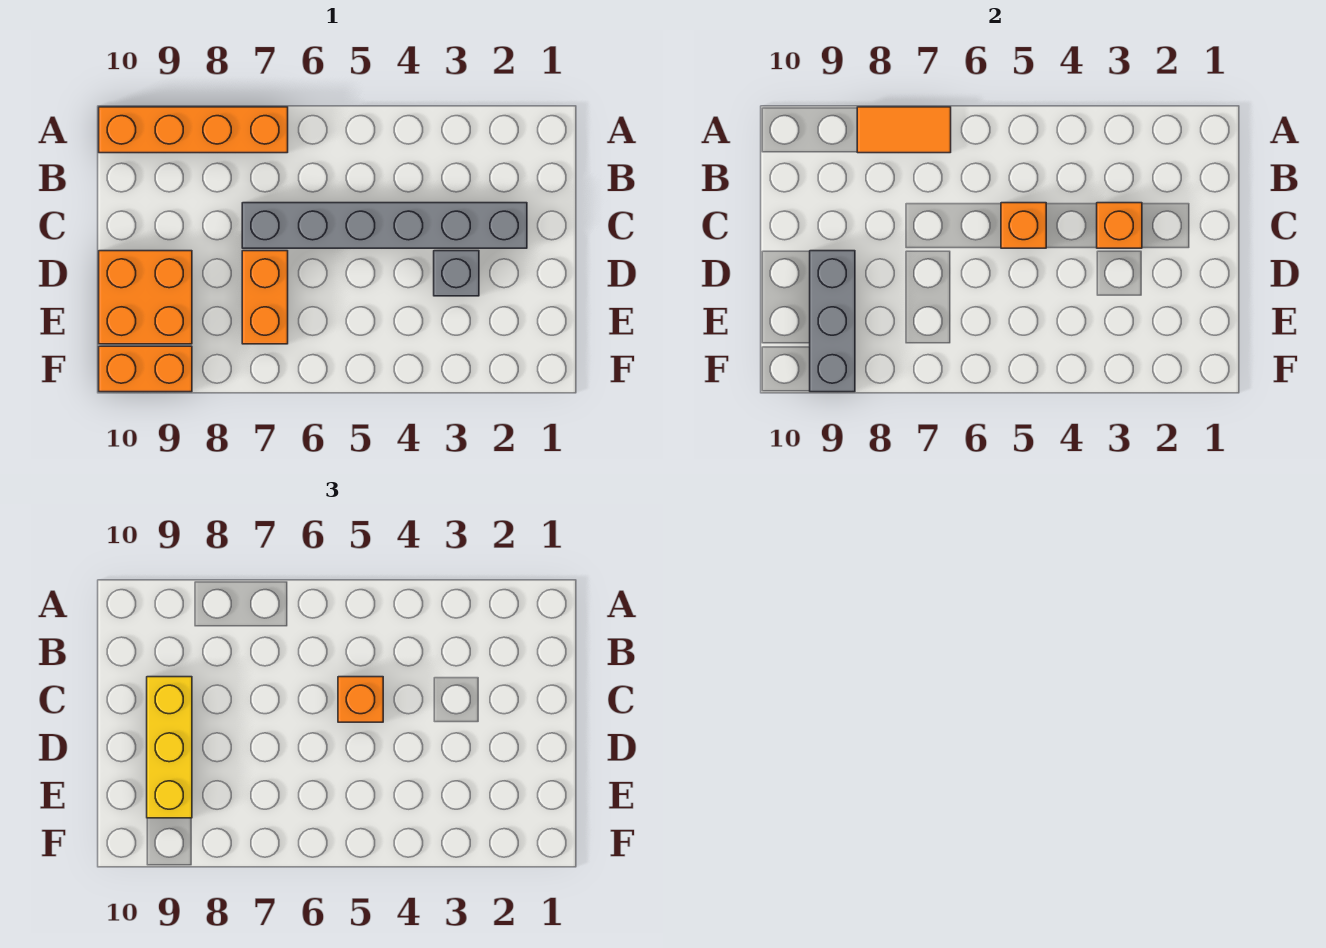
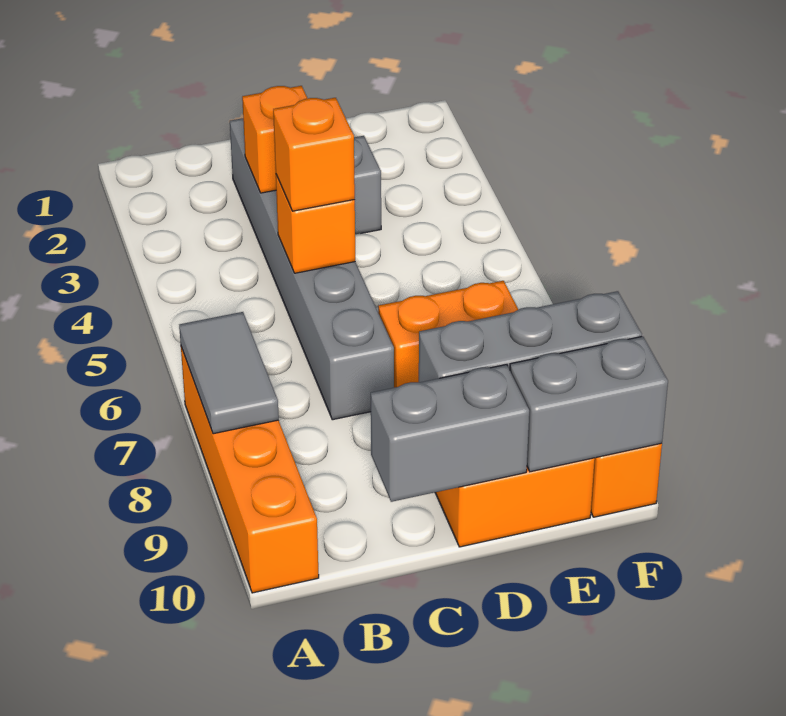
orange tile A7:A8 level 2 -> grey tile A7:A8 level 2
yellow brick C9:E9 level 3 -> none
none -> grey brick C10:D10 level 2
none -> grey brick E10:F10 level 2

